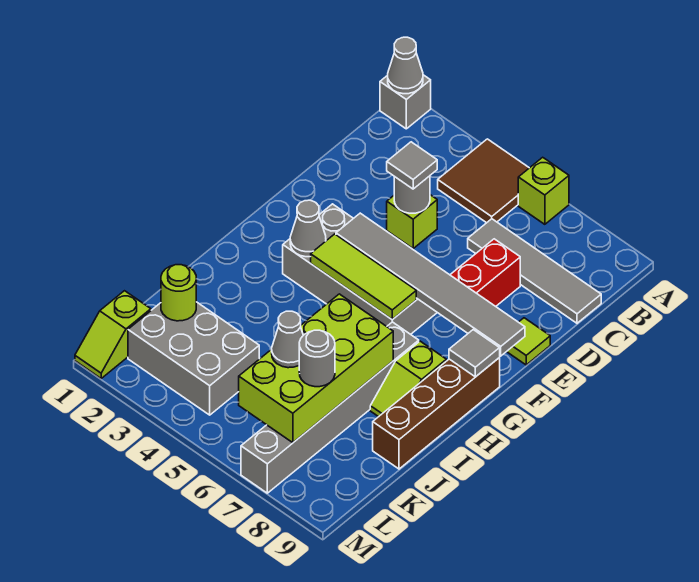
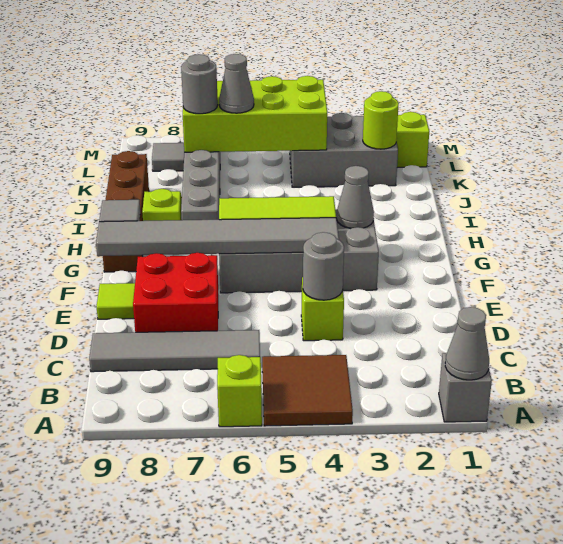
grey tile D4 level 3 -> grey tile L8 level 1
red brick D7:E7 level 1 -> red brick D7:E8 level 1
lime brick I6:L7 level 2 -> lime brick K4:L7 level 2

